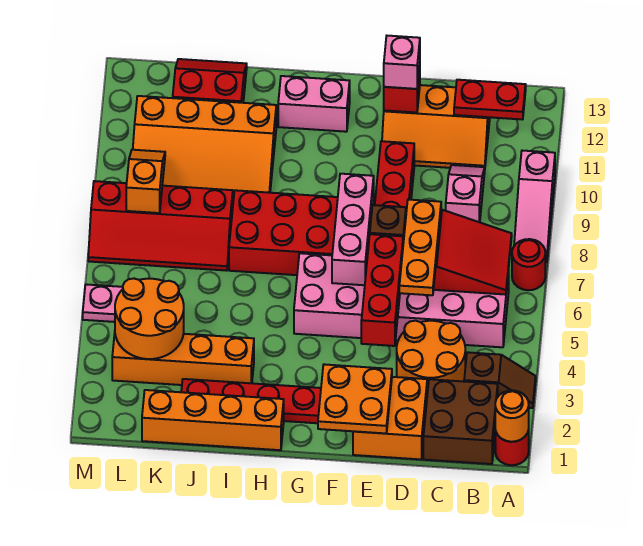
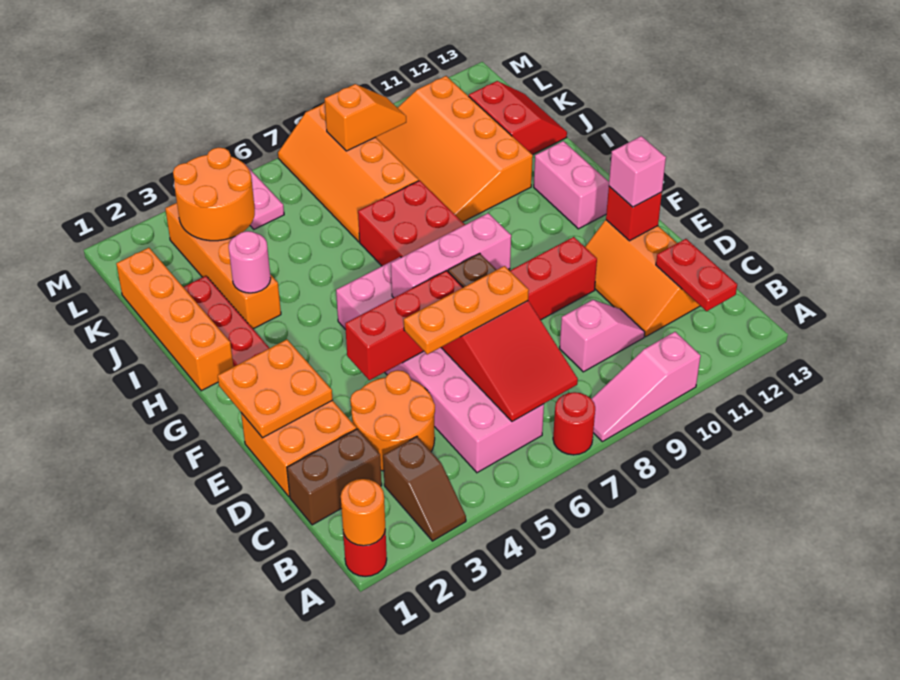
brown brick B1:C2 level 1 -> brown brick C1:C2 level 1
none -> pink round brick I3 level 2
red slope J7:M8 level 1 top 8 -> orange slope J7:M8 level 1 top 8

